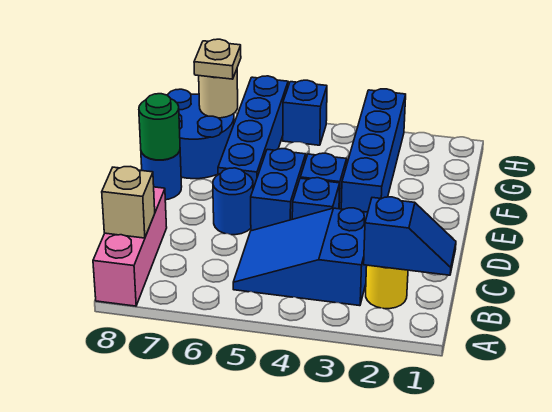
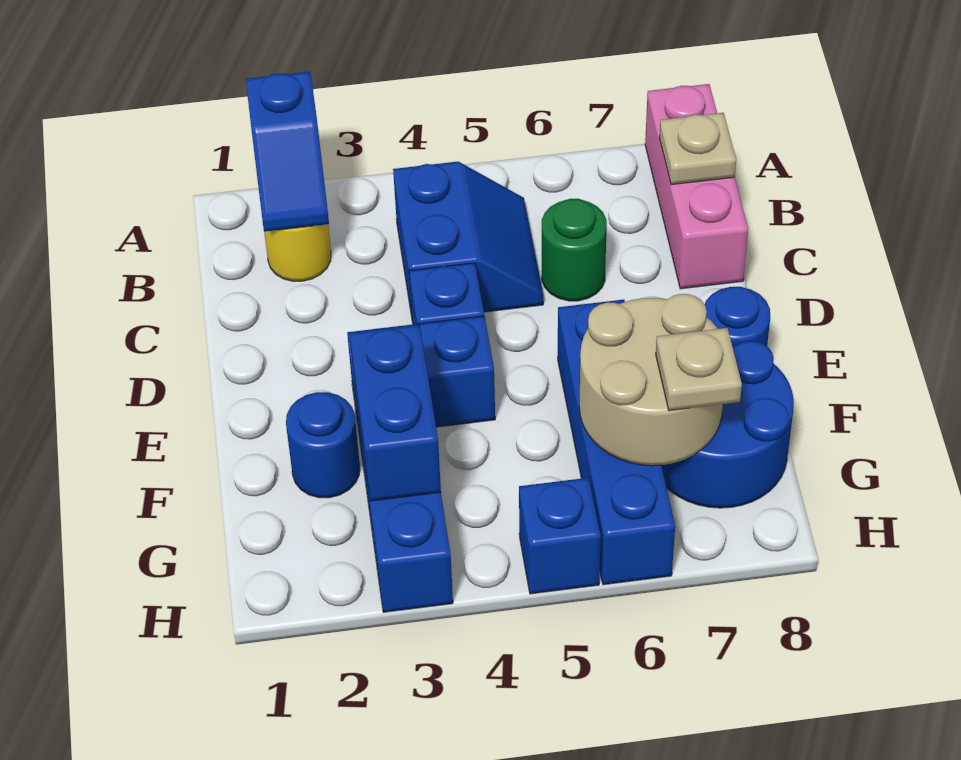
blue slope B1:B2 level 2 top 2 -> blue slope A2:B2 level 2 top A
blue slope B3:C5 level 1 top 3 -> blue slope B4:C5 level 1 top 4
tan brick B8 level 2 -> tan plate B8 level 2
blue brick D5:E5 level 1 -> blue brick F3:G3 level 2
blue round brick D6 level 1 -> blue round brick F2 level 1
green round brick E8 level 2 -> green round brick C6 level 1
tan round brick G7 level 2 -> tan round brick F6:G7 level 2

